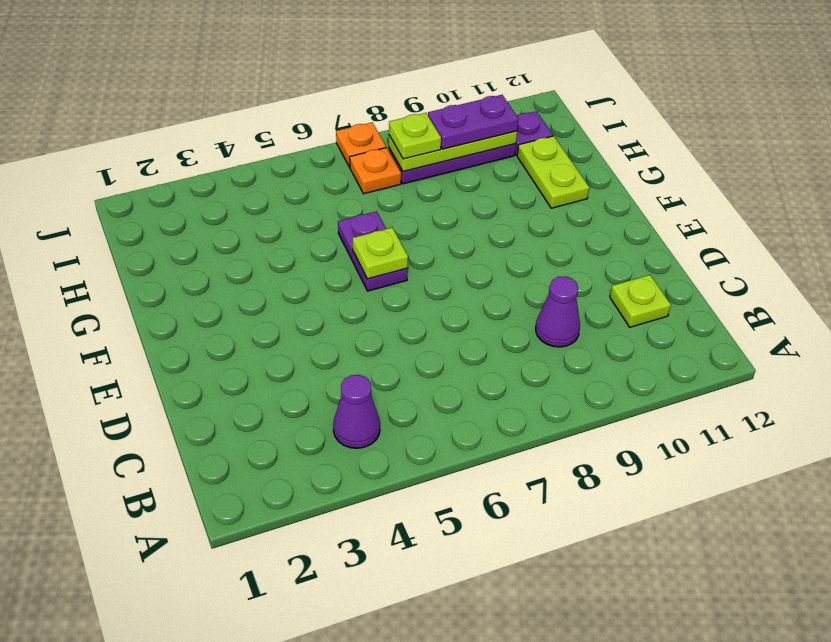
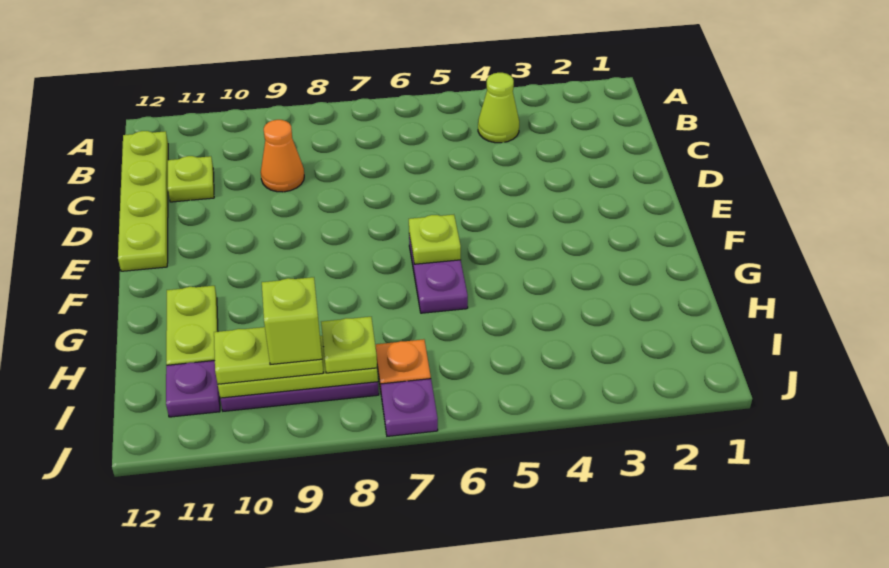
purple cone B4 level 1 -> lime cone B4 level 1
none -> lime plate B12:E12 level 1
purple cone C9 level 1 -> orange cone C9 level 1
purple plate I9:I10 level 3 -> lime plate I9:I10 level 3
none -> lime brick I9 level 4
orange plate J7 level 1 -> purple plate J7 level 1

